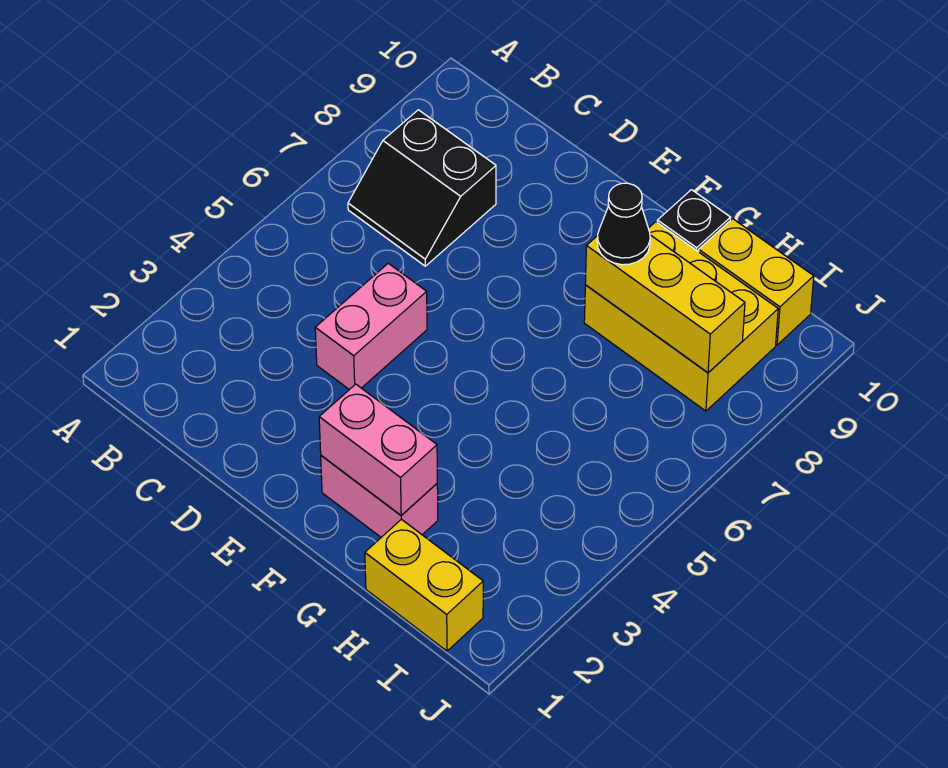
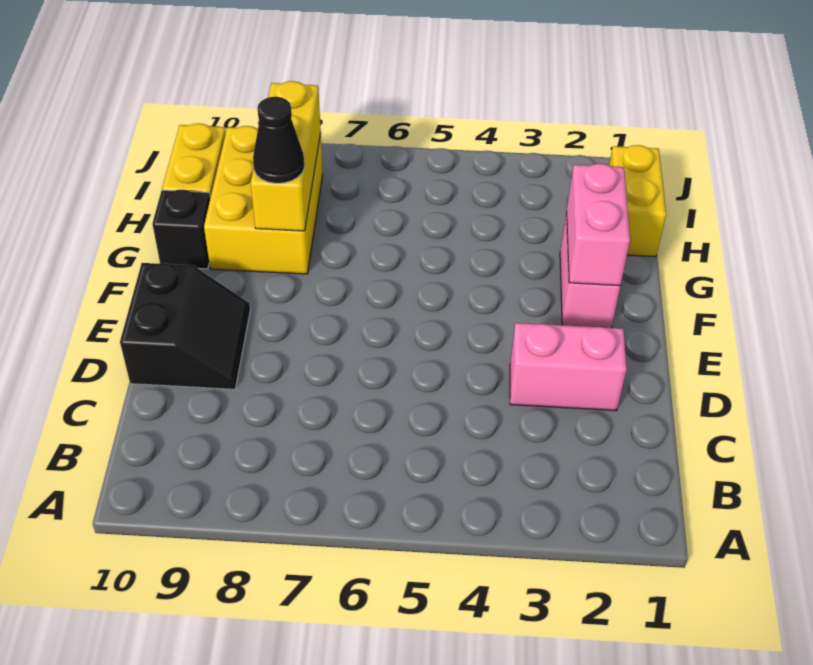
black slope B7:C8 level 1 top 8 -> black slope D9:E10 level 1 top 10
pink brick D4:D5 level 1 -> pink brick D2:D3 level 1

